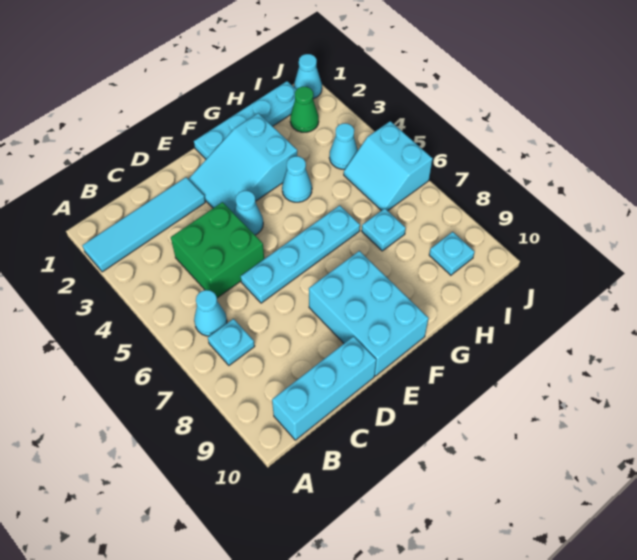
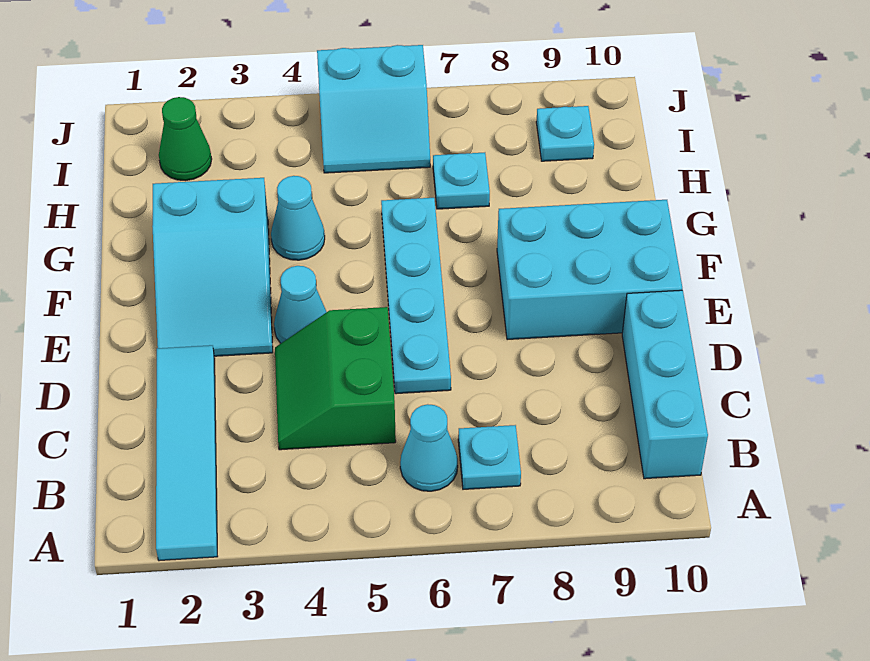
green brick C4:D5 level 1 -> green slope C4:D5 level 1 top 5
cyan plate F1:I1 level 1 -> none
cyan cone I4 level 1 -> none
cyan cone J1 level 1 -> none

